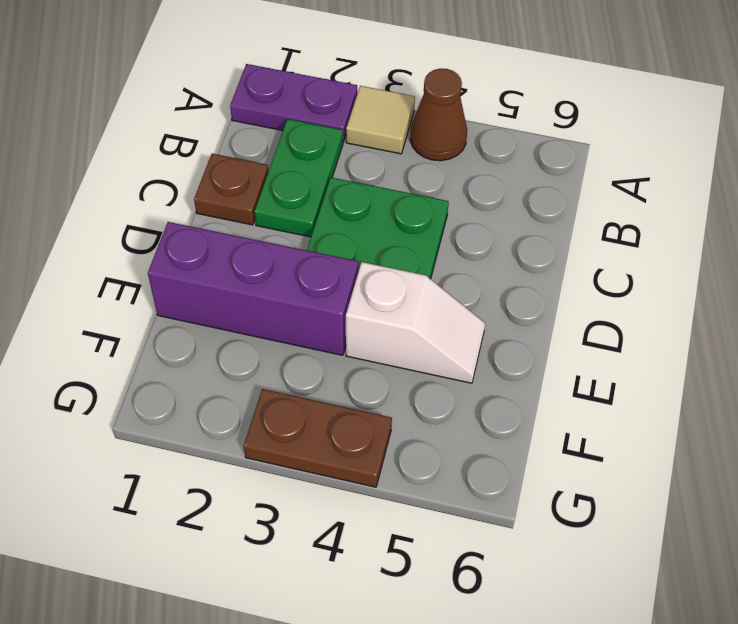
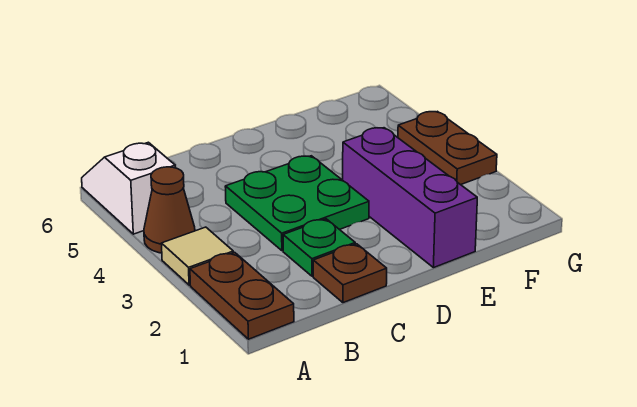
purple plate A1:A2 level 1 -> brown plate A1:A2 level 1
green plate B2:C2 level 1 -> green plate C2 level 1
white slope E4:E5 level 1 top 4 -> white slope A5:A6 level 1 top 5

